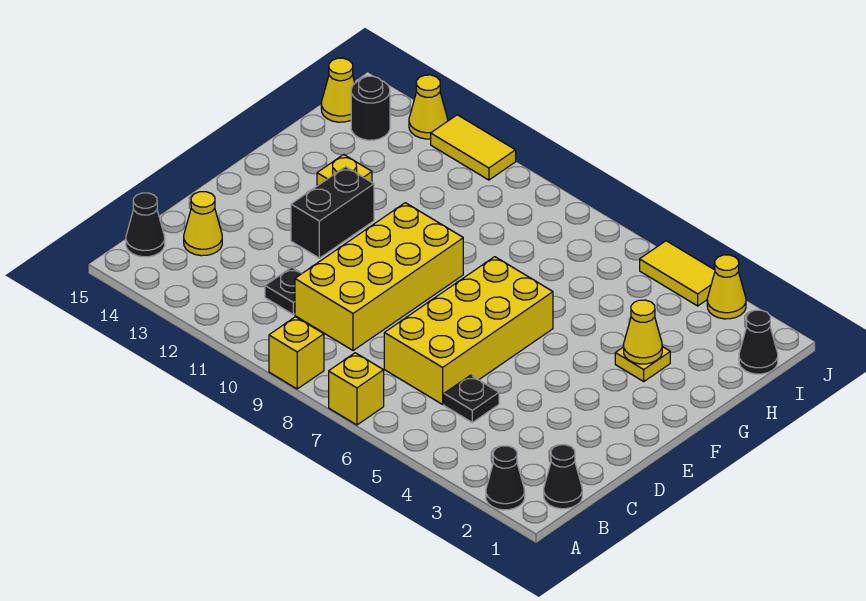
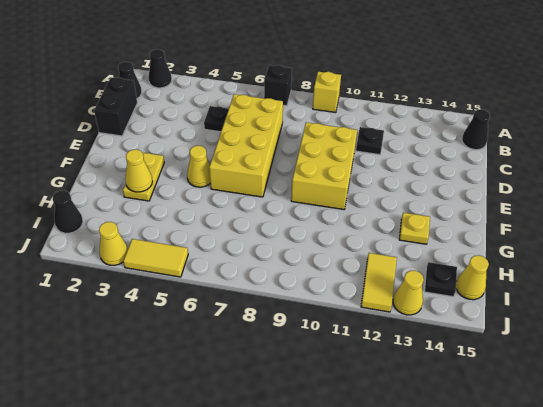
yellow brick A7 level 1 -> black brick A7 level 1
yellow brick C9:F10 level 1 -> yellow brick D9:F10 level 1
yellow cone C14 level 1 -> yellow cone F5 level 1
black brick E12:F12 level 1 -> black brick C1:D1 level 1
yellow plate G3 level 1 -> yellow plate F3:G3 level 1
black round brick I14 level 1 -> black plate I14 level 1
yellow tile J11:J12 level 1 -> yellow tile I12:J12 level 1

